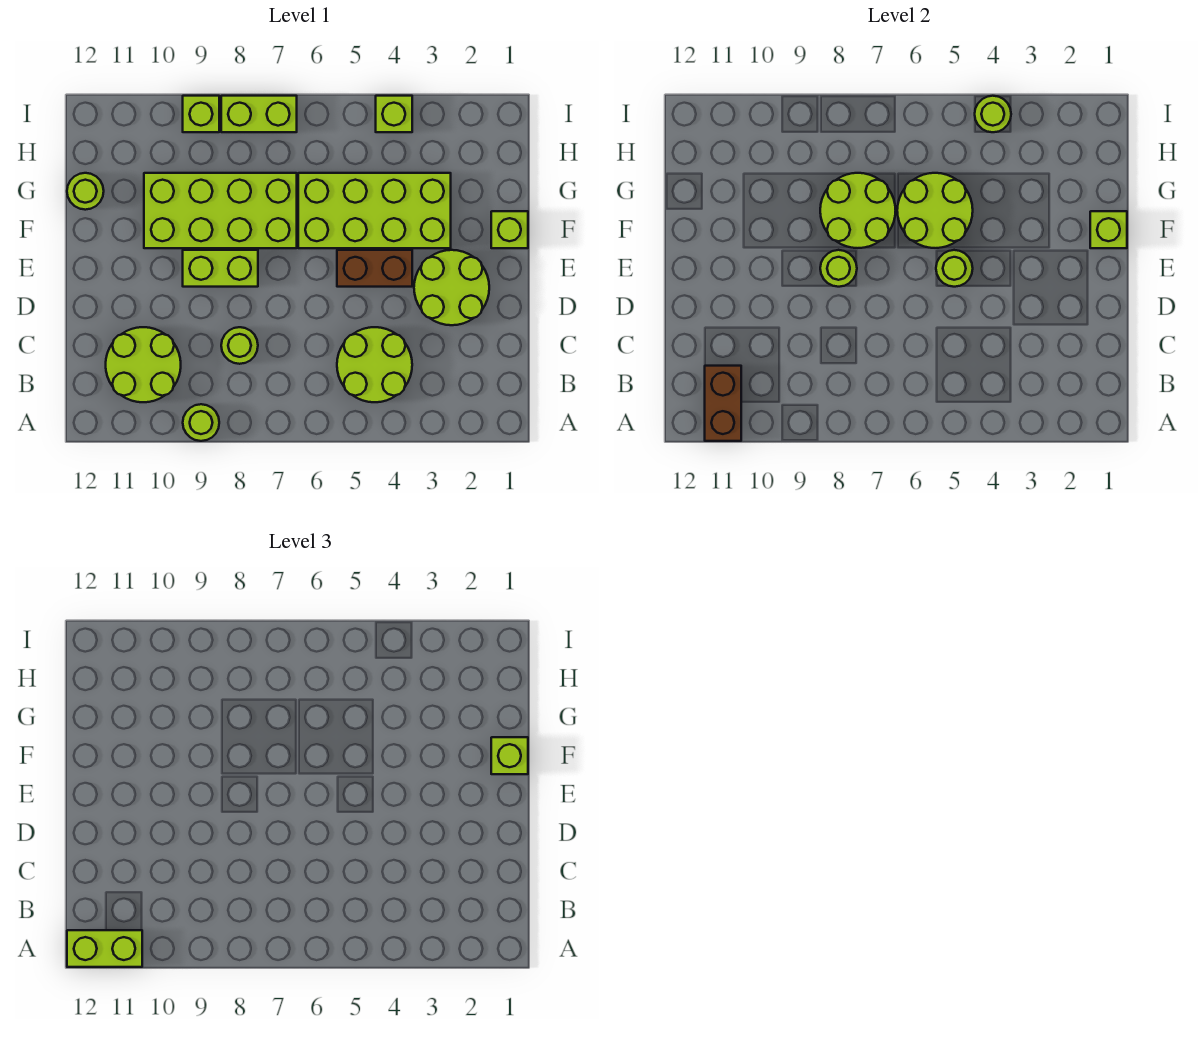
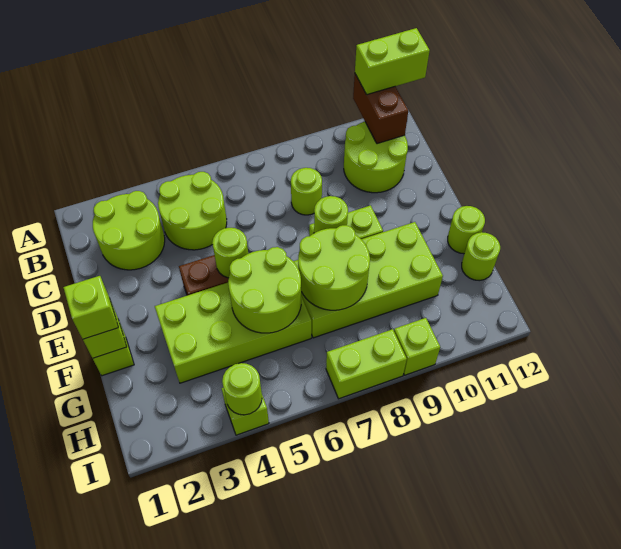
lime round brick A9 level 1 -> lime round brick F12 level 1
lime round brick D2:E3 level 1 -> lime round brick B2:C3 level 1

